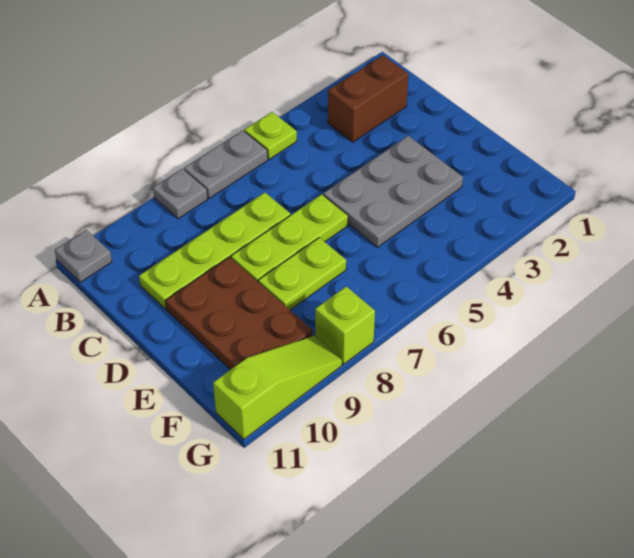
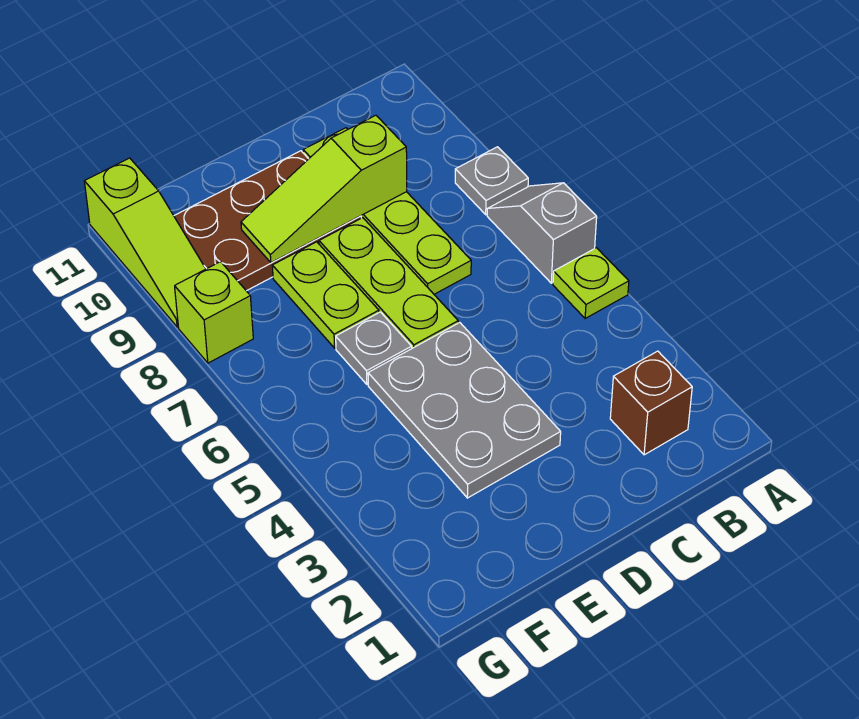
grey plate A6:A7 level 1 -> grey slope A6:A7 level 1 top 6
grey plate A11 level 1 -> grey plate E6 level 1
brown brick B2:B3 level 1 -> brown brick B2 level 1
none -> lime slope C9:E9 level 2 top C

